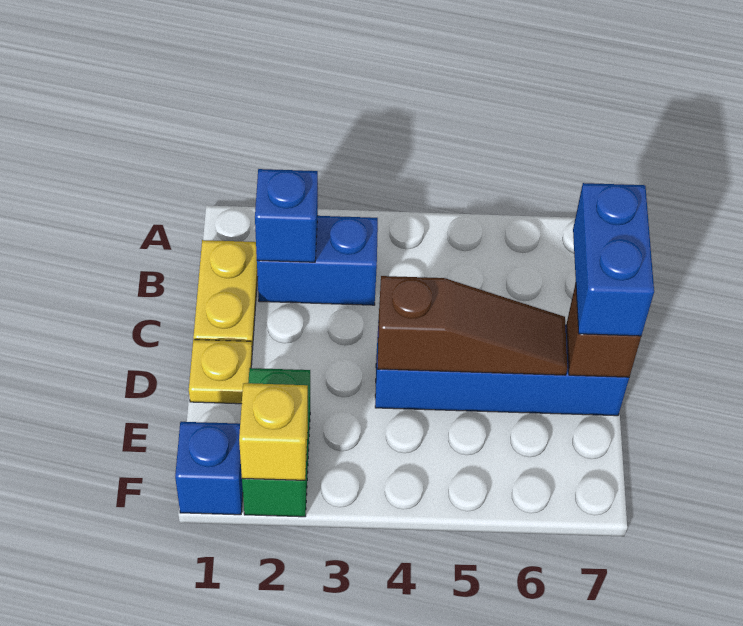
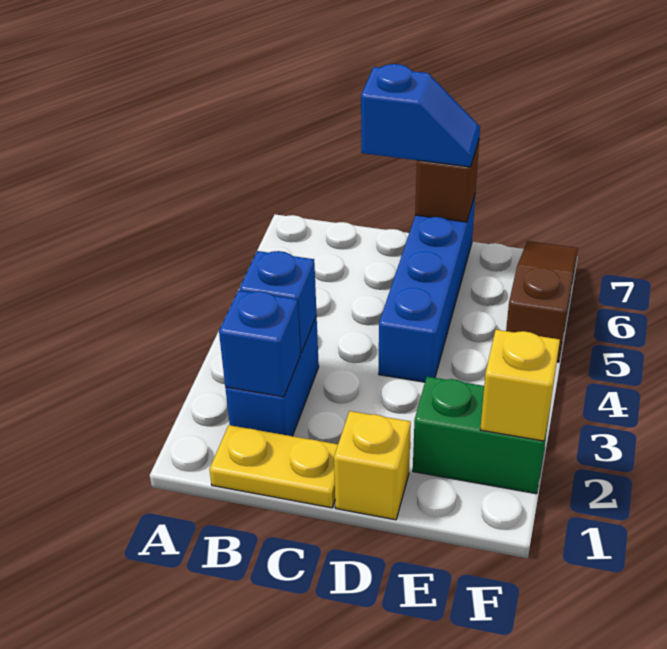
blue brick C7:D7 level 3 -> blue slope C7:D7 level 3 top C
yellow plate D1 level 1 -> yellow brick D1 level 1
brown slope D4:D6 level 2 top 4 -> brown slope F5:F7 level 1 top 5
blue brick F1 level 1 -> blue brick B3 level 2

